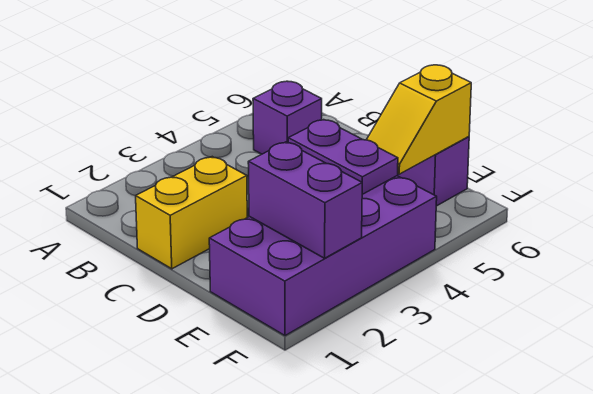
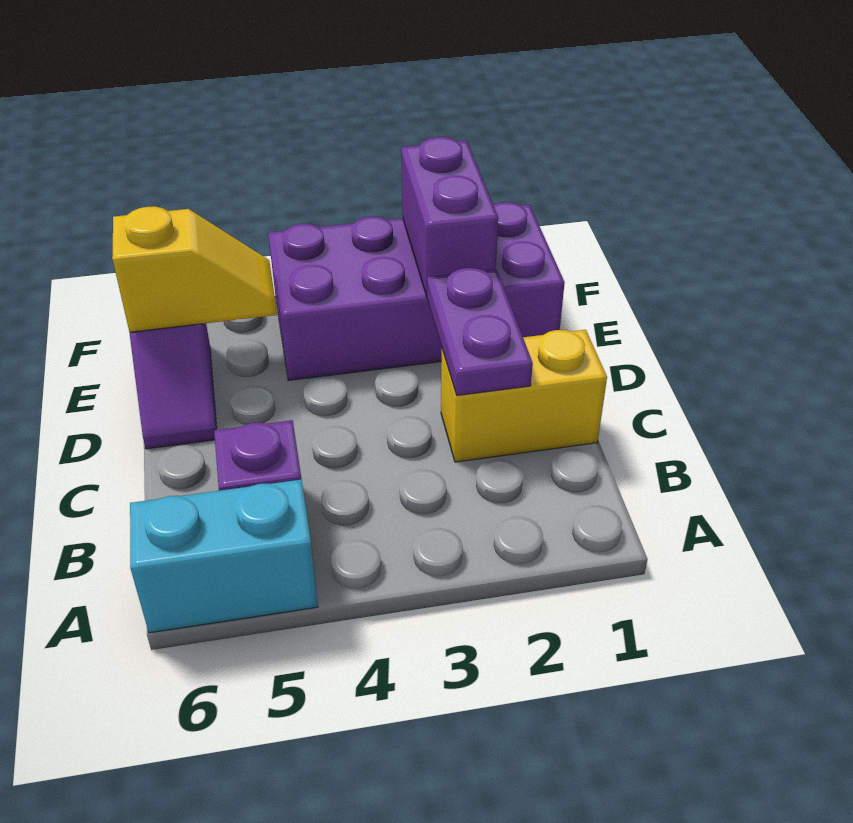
none -> cyan brick A5:A6 level 1
purple plate D4:E4 level 2 -> purple plate C2:D2 level 2

